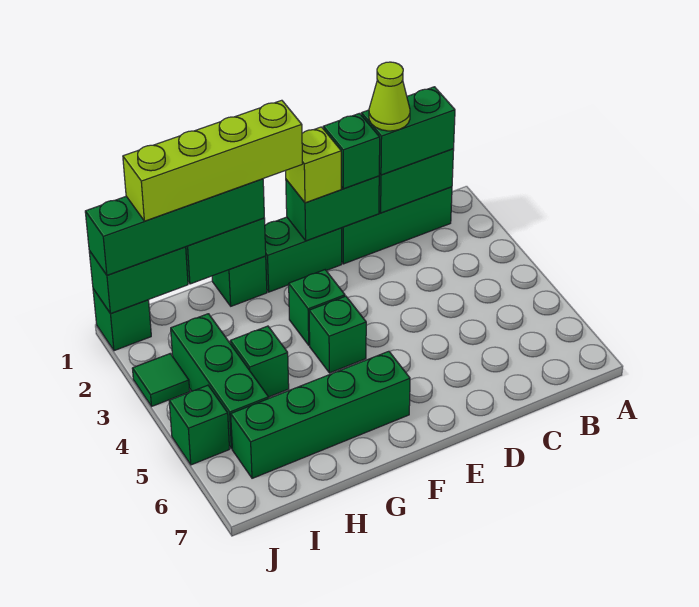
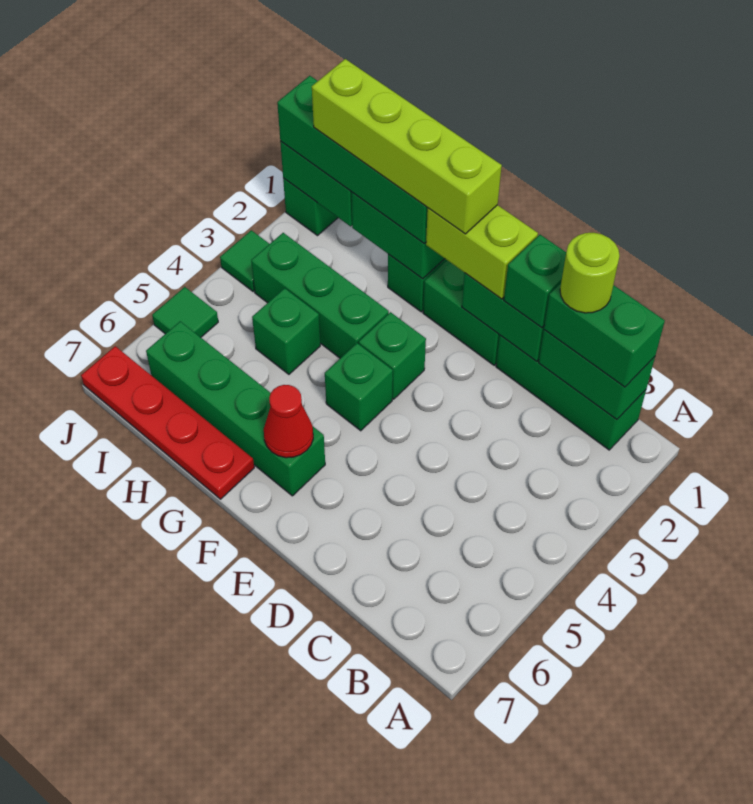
lime cone C1 level 4 -> lime round brick C1 level 4
lime brick E1 level 3 -> lime brick E1:F1 level 3
none -> red cone F6 level 2
none -> red plate G7:J7 level 1
green brick I3:I5 level 1 -> green brick G3:I3 level 1
green brick J5 level 1 -> green tile J5 level 1

